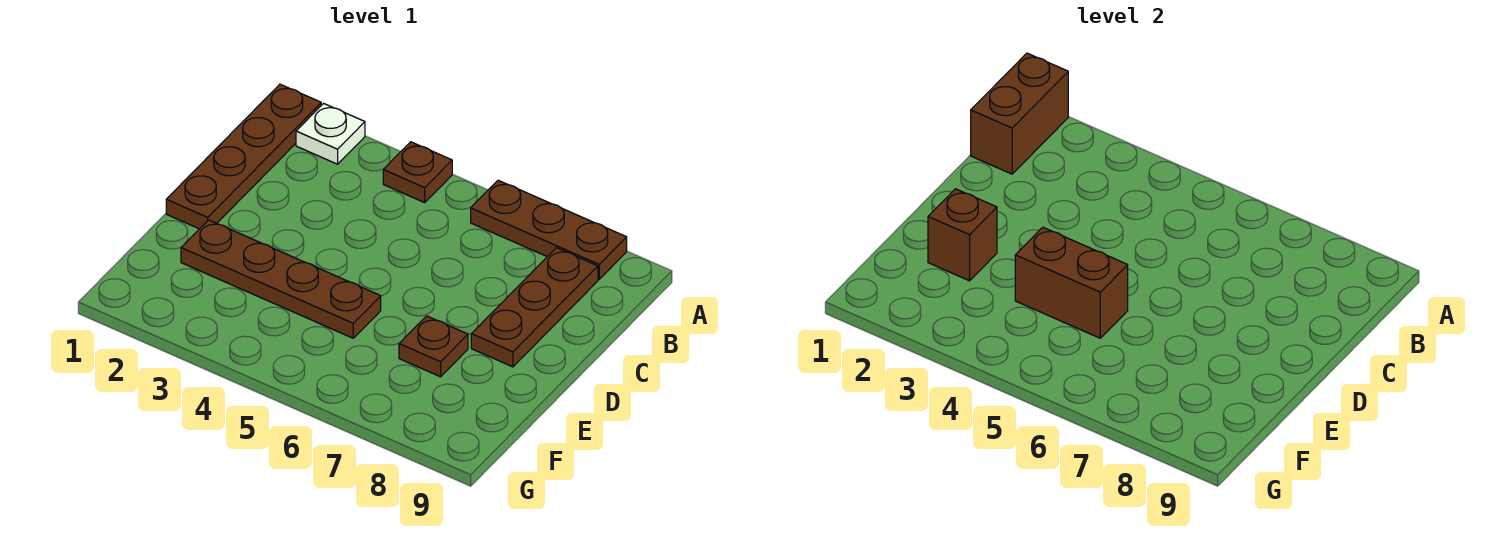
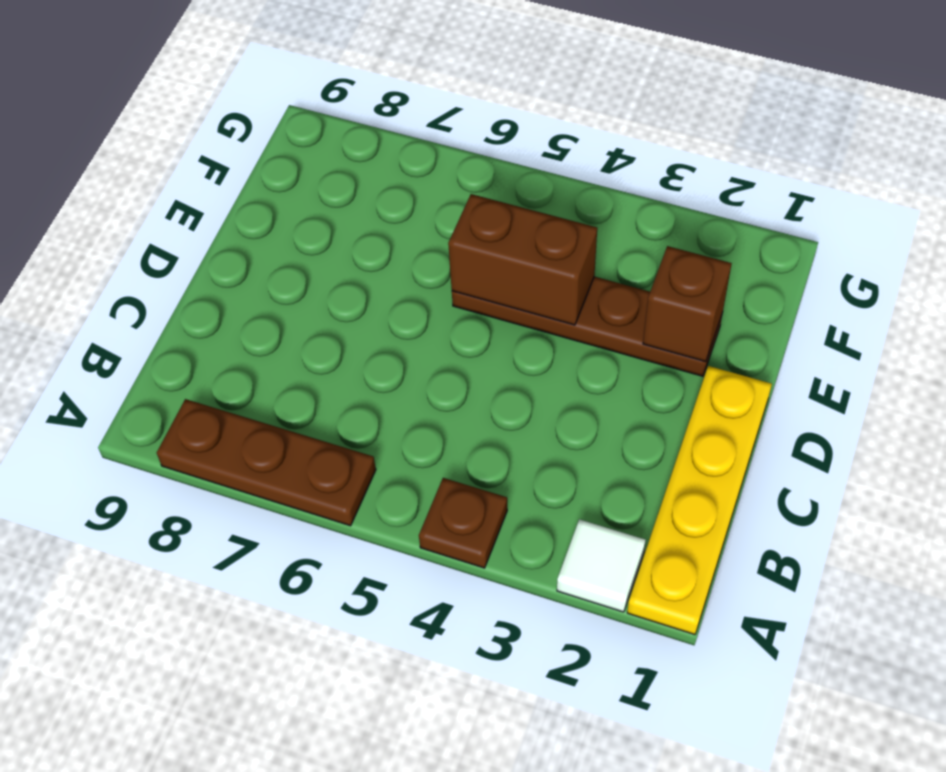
brown plate A1:D1 level 1 -> yellow plate A1:D1 level 1
brown brick A1:B1 level 2 -> none
white plate A2 level 1 -> white tile A2 level 1
brown plate B8:D8 level 1 -> none
brown plate E7 level 1 -> none

